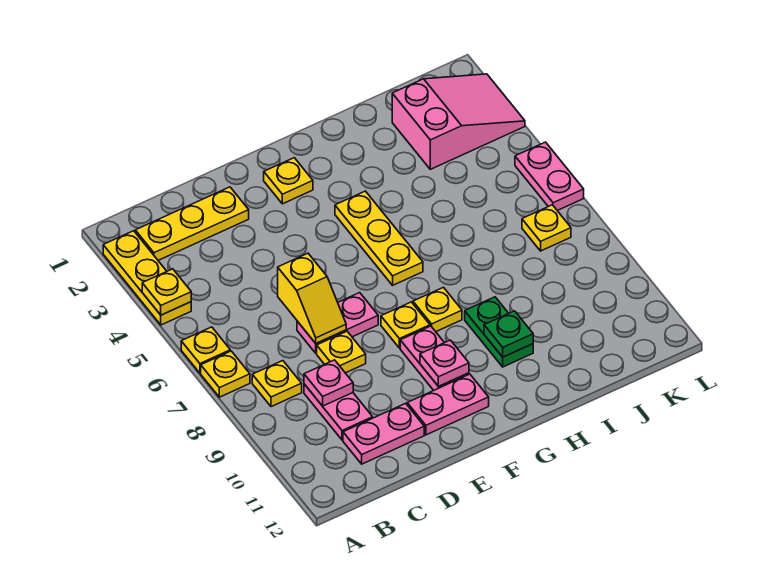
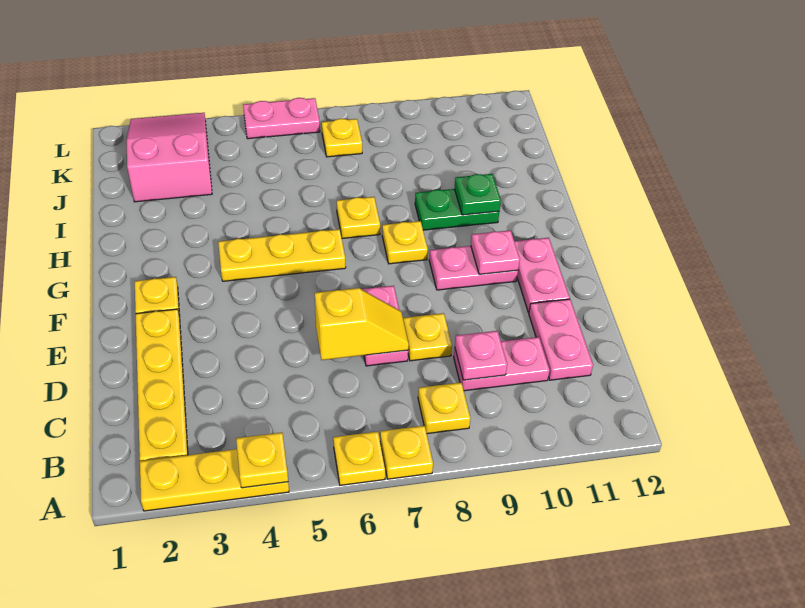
yellow plate B2:D2 level 1 -> yellow plate B2:E2 level 1
yellow plate F8 level 1 -> yellow plate H7 level 1

